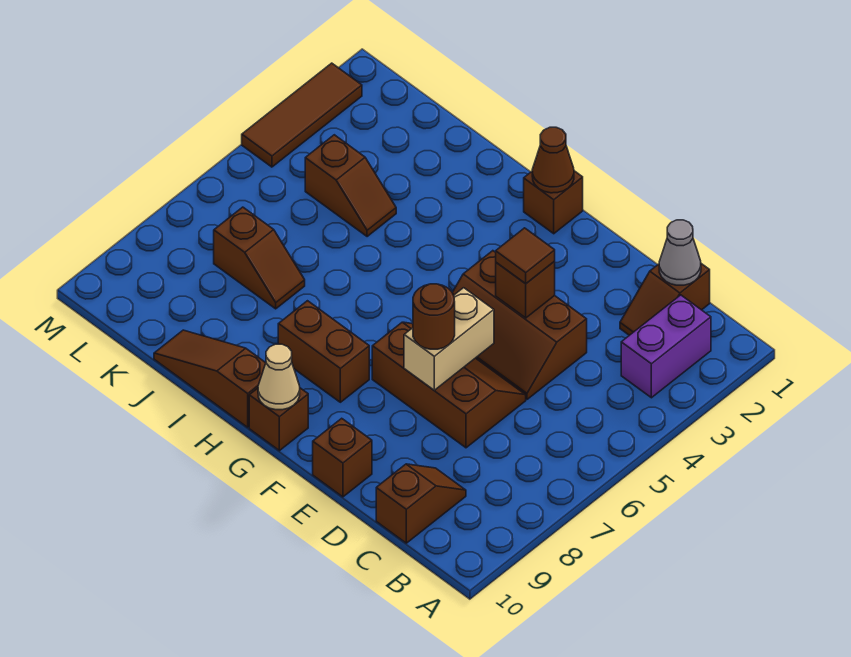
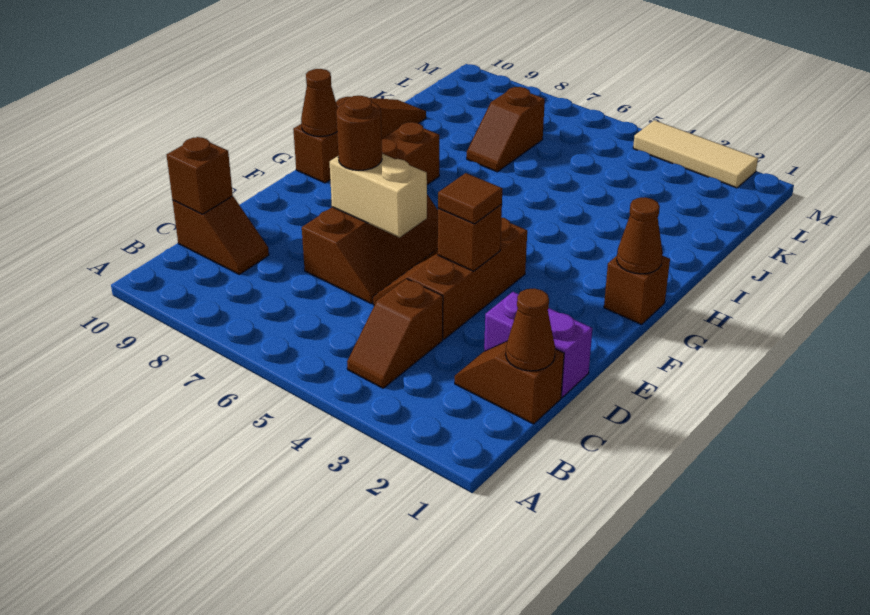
purple brick B2:B3 level 1 -> purple brick D1:D2 level 1
grey cone C1 level 2 -> brown cone C1 level 2
brown brick E10 level 1 -> brown brick C10 level 2
tan cone G10 level 2 -> brown cone G10 level 2
brown slope J4:K4 level 1 top K -> brown slope B4:C4 level 1 top C
brown tile M2:M4 level 1 -> tan tile M2:M4 level 1

